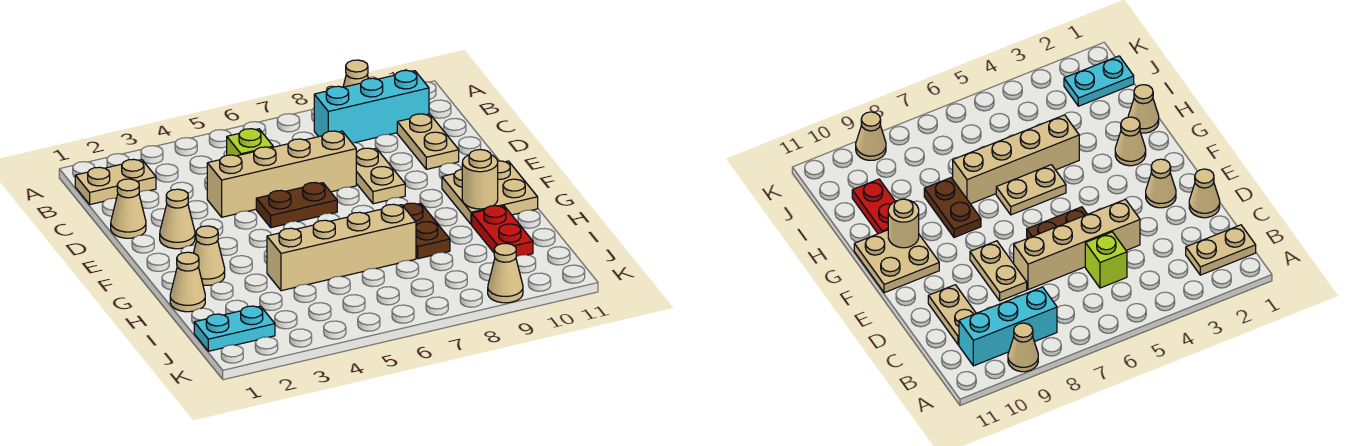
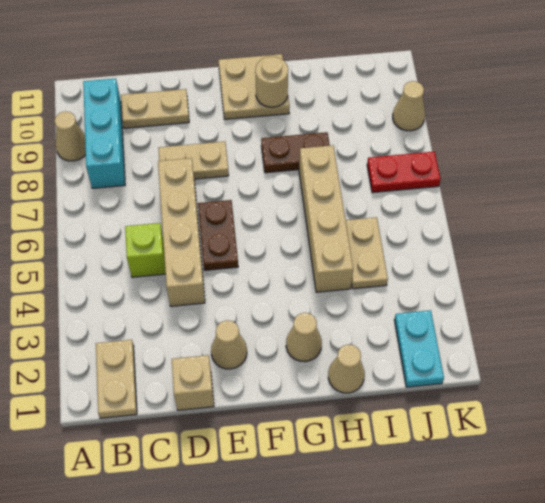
tan cone D1 level 1 -> tan brick D1 level 1
tan plate G5:G6 level 1 -> tan plate I4:I5 level 1
red plate H10:I10 level 1 -> red plate J7:K7 level 1

